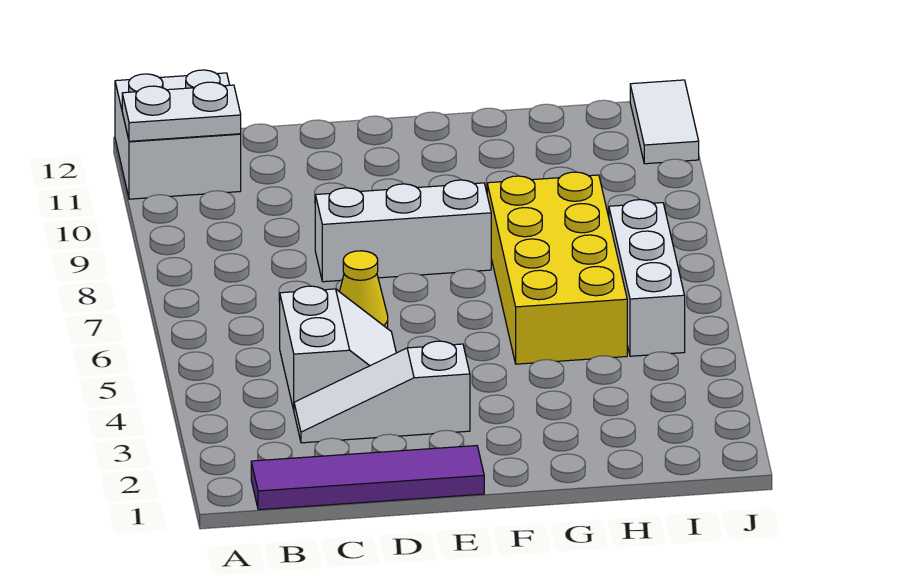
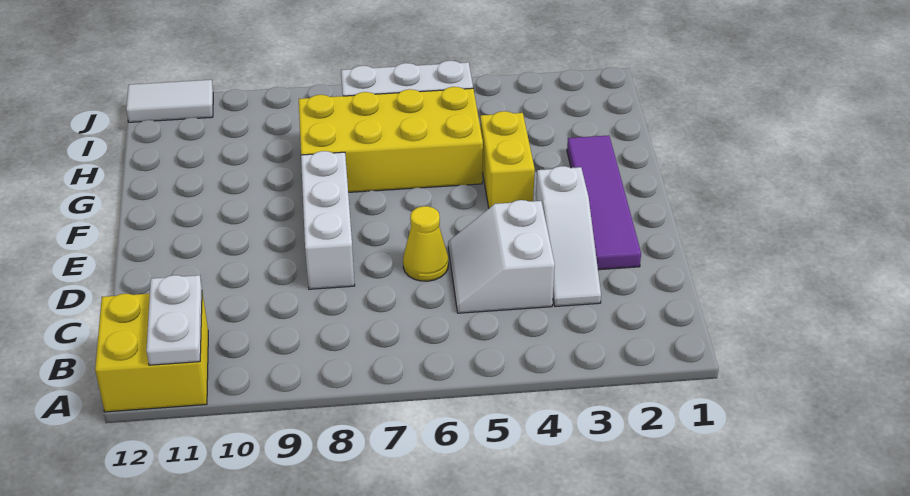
white brick A11:B12 level 1 -> yellow brick A11:B12 level 1
purple tile B1:E1 level 1 -> purple tile D2:G2 level 1
white slope C4:D5 level 1 top C -> white slope C4:D5 level 1 top 4
none -> yellow brick F4:G4 level 1

